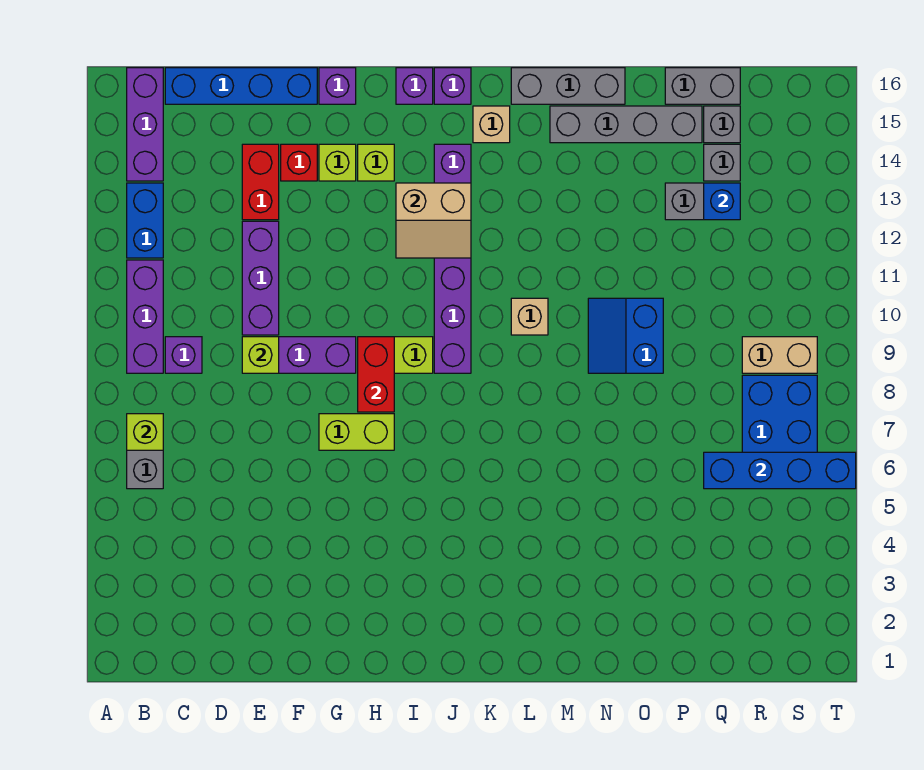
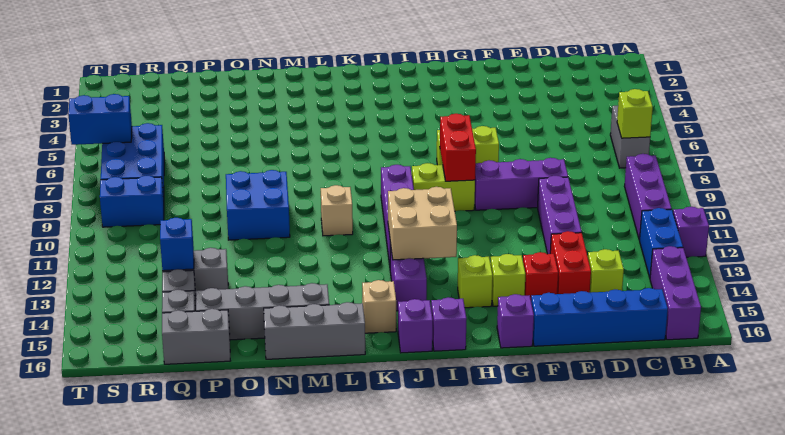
purple brick C9 level 1 -> purple brick A12 level 1
lime brick E9 level 2 -> lime brick D14 level 1
tan slope I12:J13 level 2 top 13 -> tan brick I12:J13 level 2
blue slope N9:O10 level 1 top O -> blue brick N9:O10 level 1
blue brick Q6:T6 level 2 -> blue brick S6:T6 level 2
tan brick R9:S9 level 1 -> blue brick R9:S9 level 1

